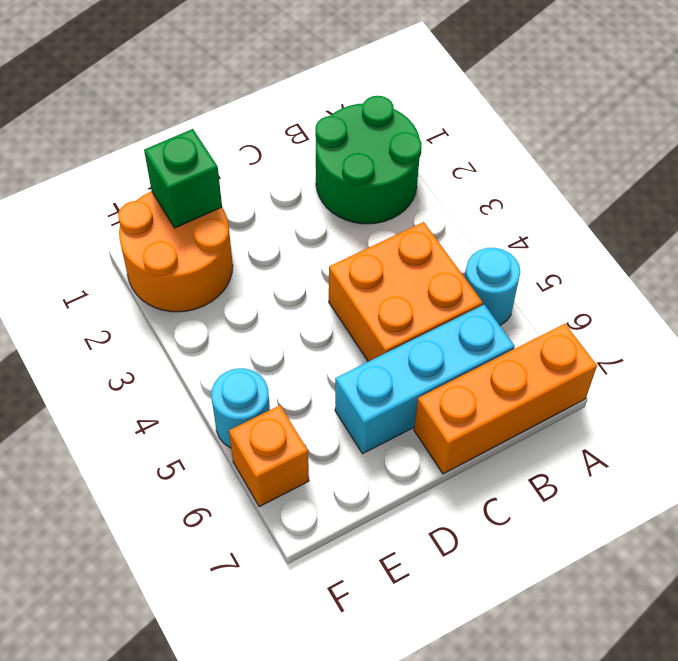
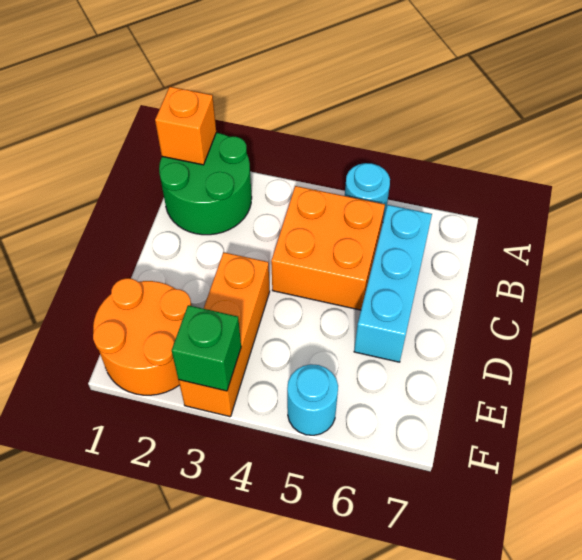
orange brick A7:C7 level 1 -> orange brick D3:F3 level 1
green brick E1 level 2 -> green brick F3 level 2
orange brick F6 level 1 -> orange brick A1 level 2

